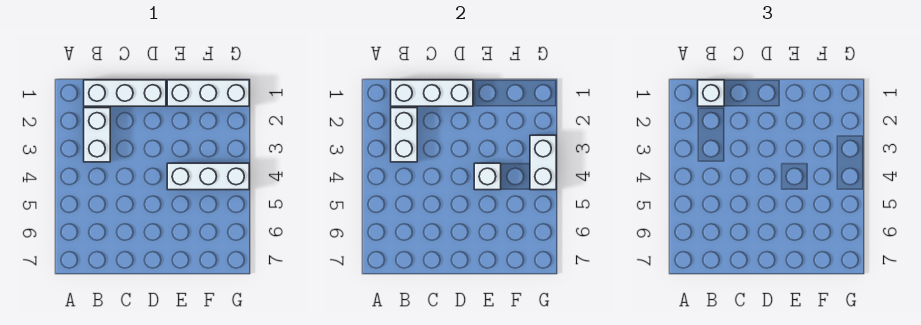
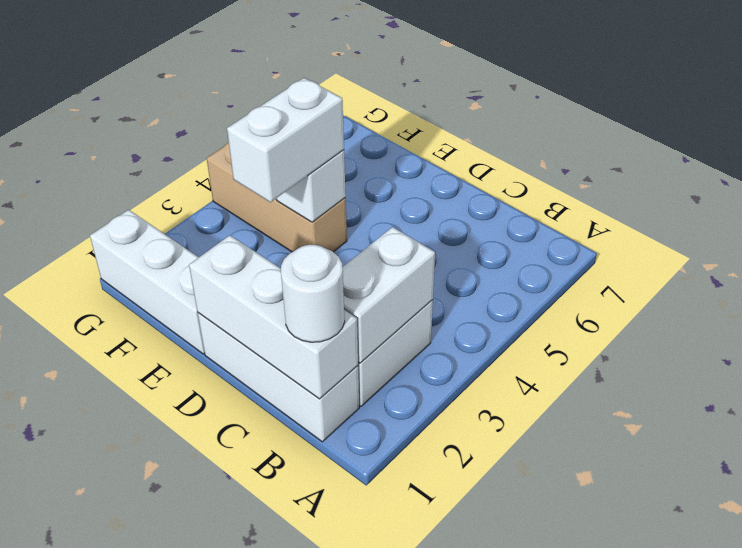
white brick B1 level 3 -> white round brick B1 level 3
white brick E4:G4 level 1 -> tan brick E4:G4 level 1
white brick G3:G4 level 2 -> white brick E3:E4 level 3

